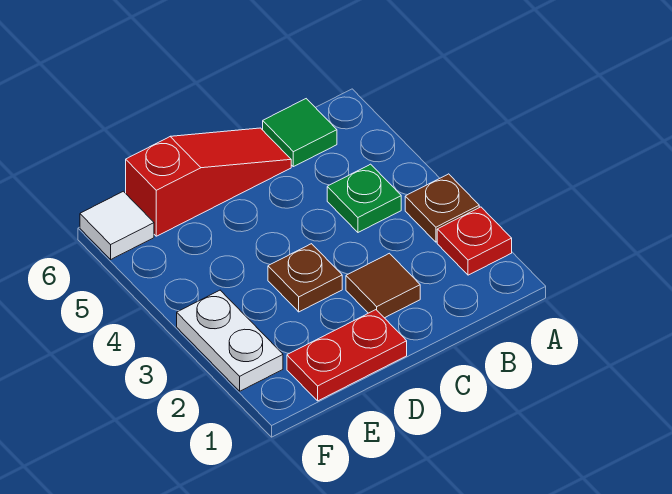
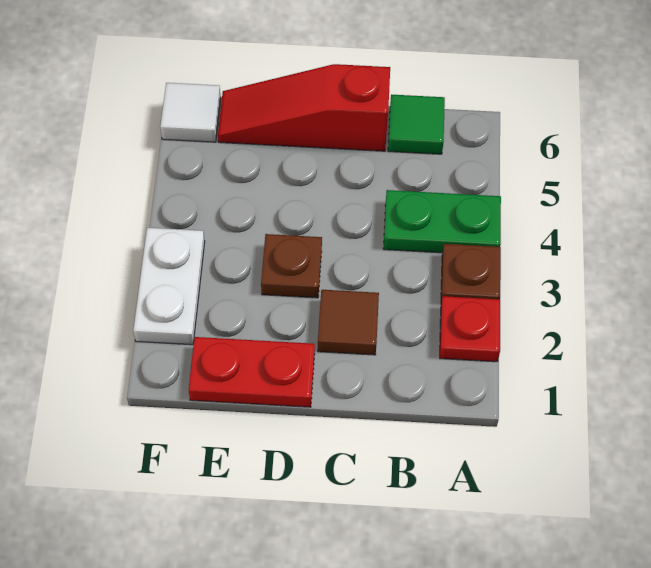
green plate B4 level 1 -> green plate A4:B4 level 1
red slope C6:E6 level 1 top E -> red slope C6:E6 level 1 top C

